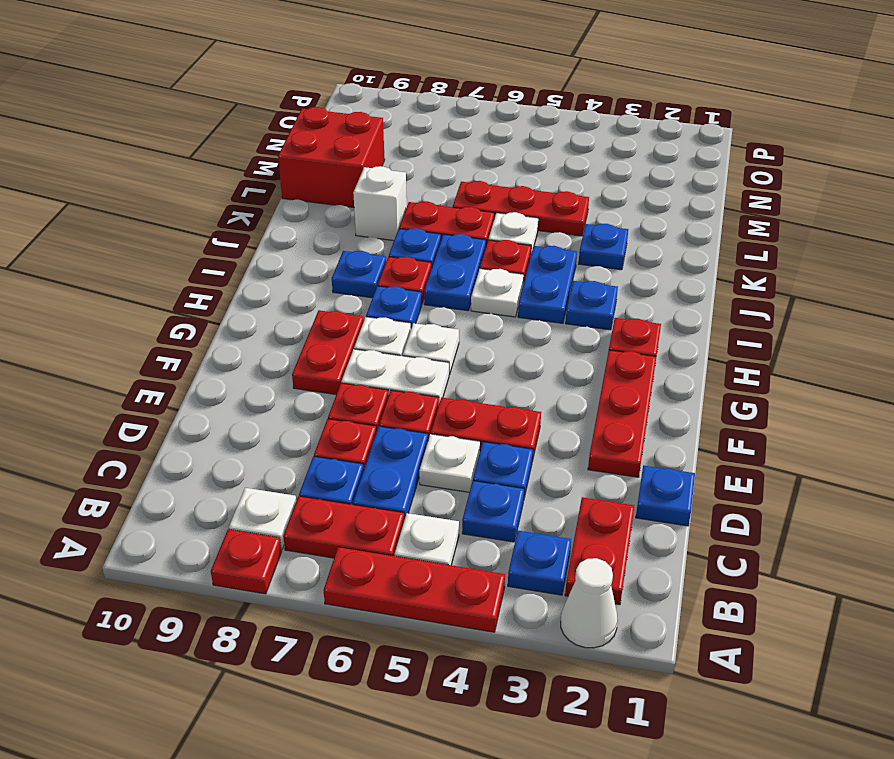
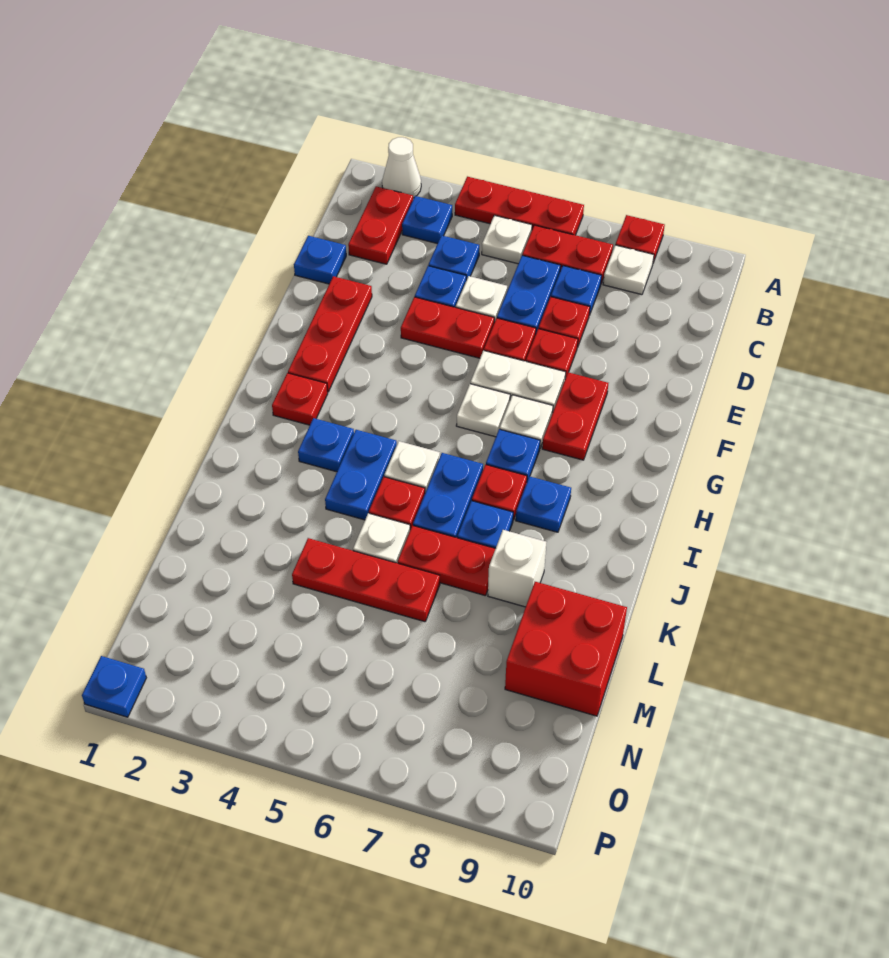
blue plate K3 level 1 -> blue plate P1 level 1

